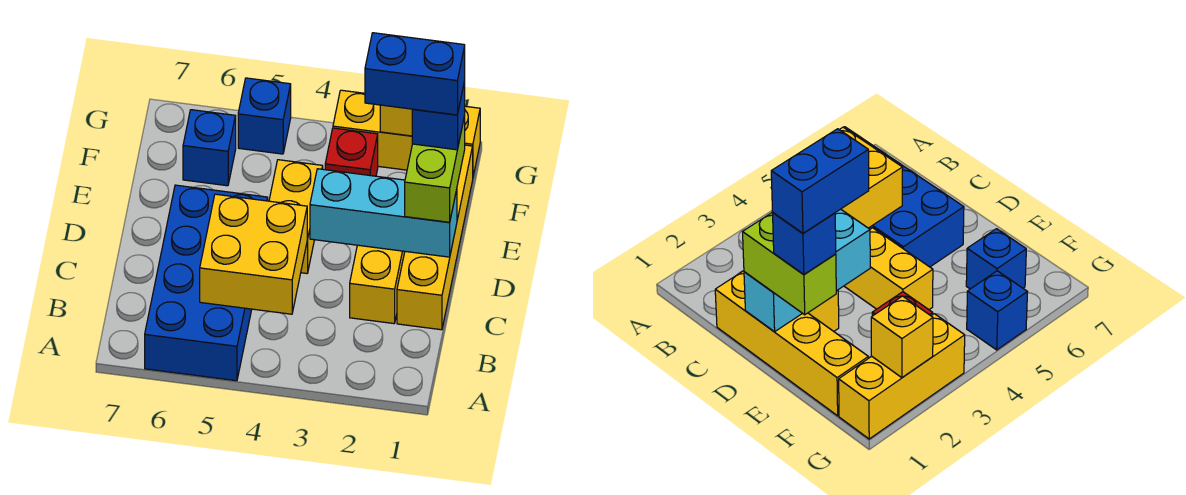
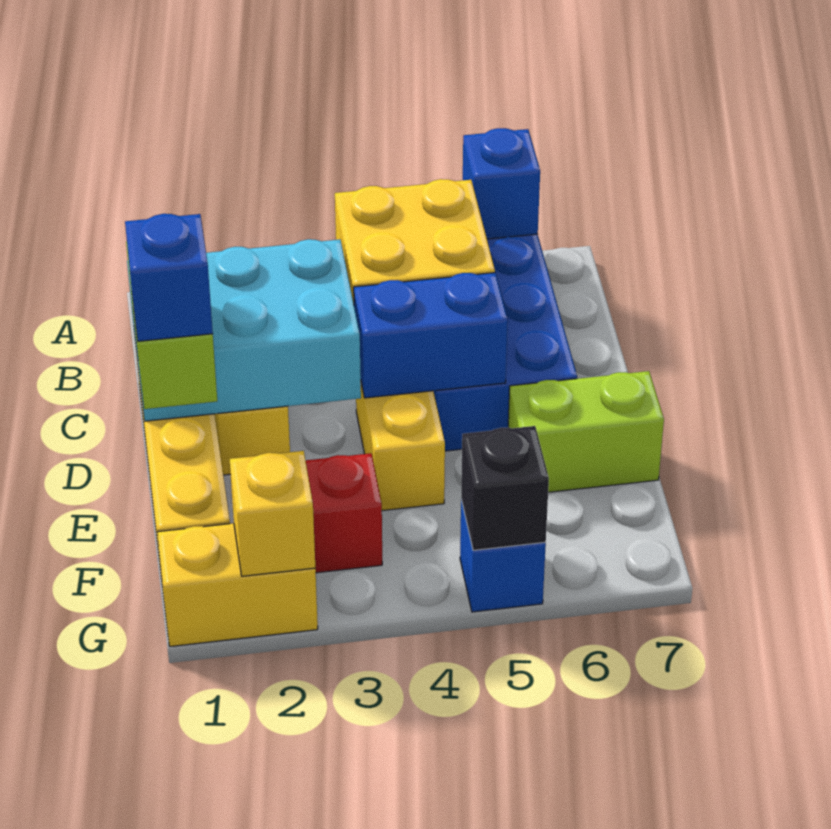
cyan brick D1:D3 level 2 -> cyan brick C1:D3 level 2
blue brick E1:E2 level 5 -> blue brick D4:D5 level 2
none -> lime brick E6:E7 level 1
blue brick F6 level 1 -> blue brick A6 level 2
yellow brick G1:G3 level 1 -> yellow brick G1:G2 level 1
none -> black brick G5 level 2

